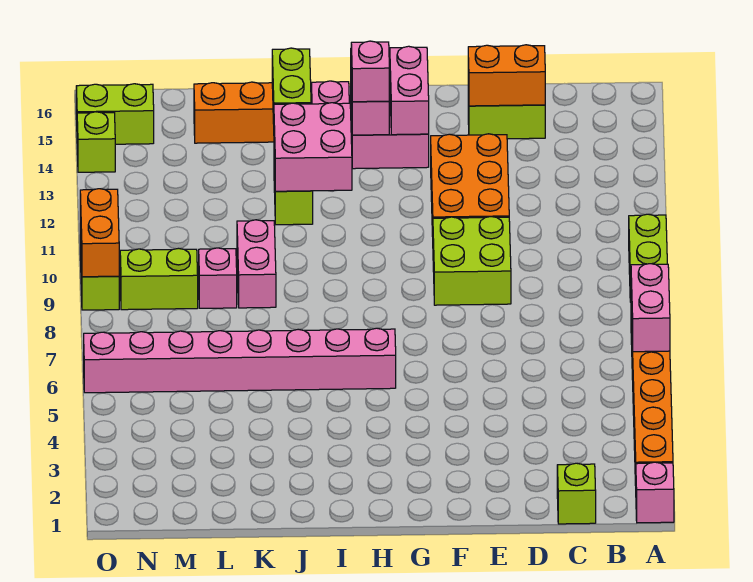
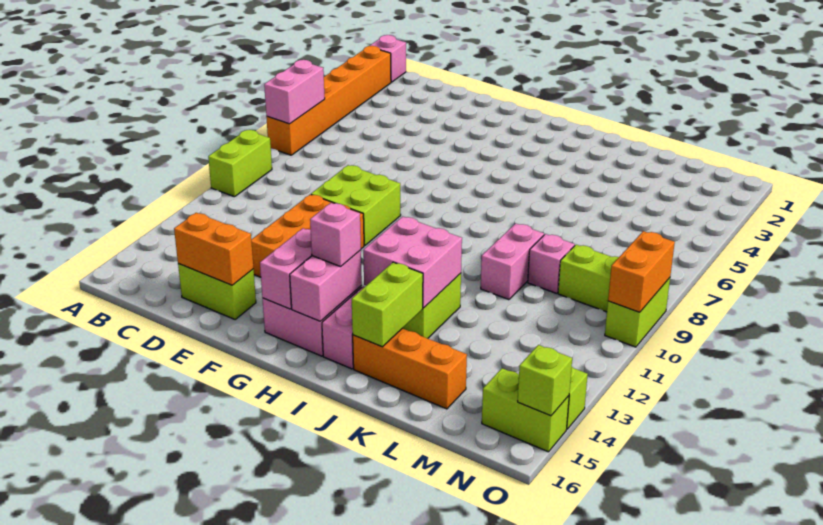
lime brick C1 level 1 -> lime brick O15 level 2
pink brick H6:O6 level 1 -> none

